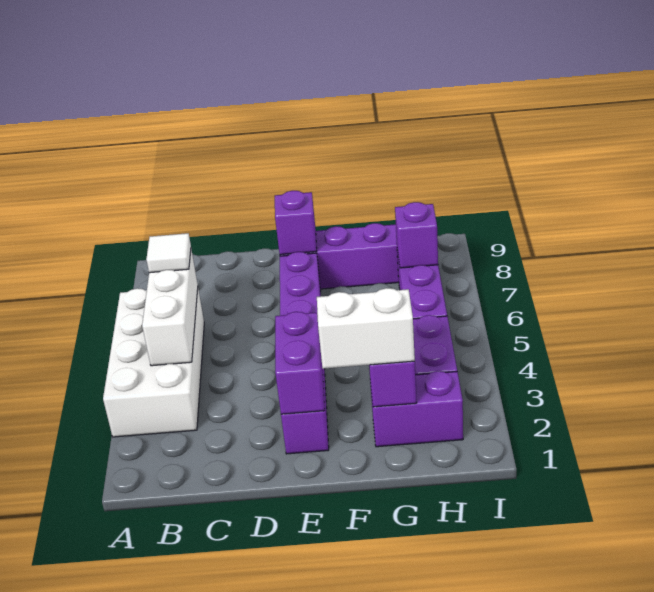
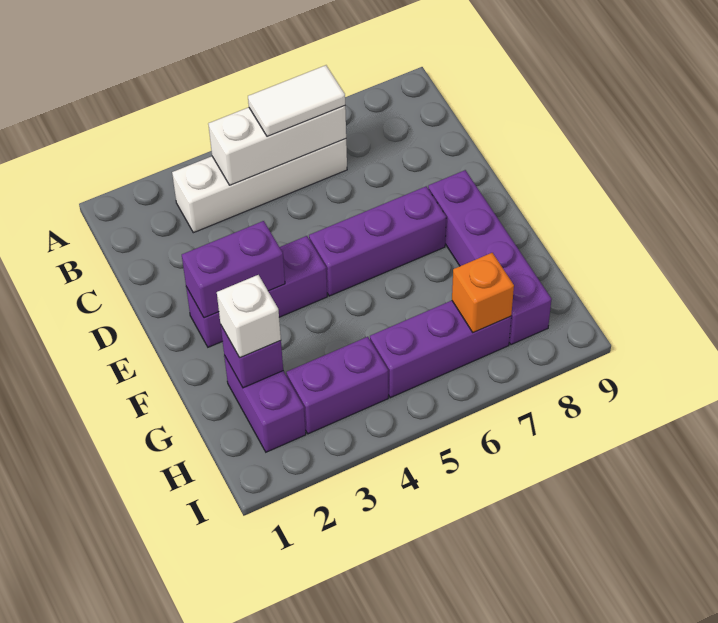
white brick A3:B6 level 1 -> white brick B3:B6 level 1
white tile B6 level 3 -> white tile B5:B6 level 3
purple brick E8 level 2 -> none
white brick F2:G2 level 3 -> white brick G2 level 3
purple brick H7 level 2 -> orange brick H7 level 2

